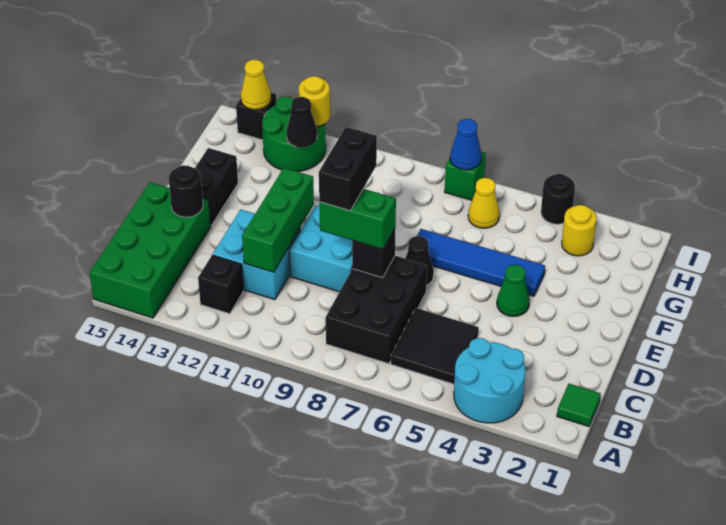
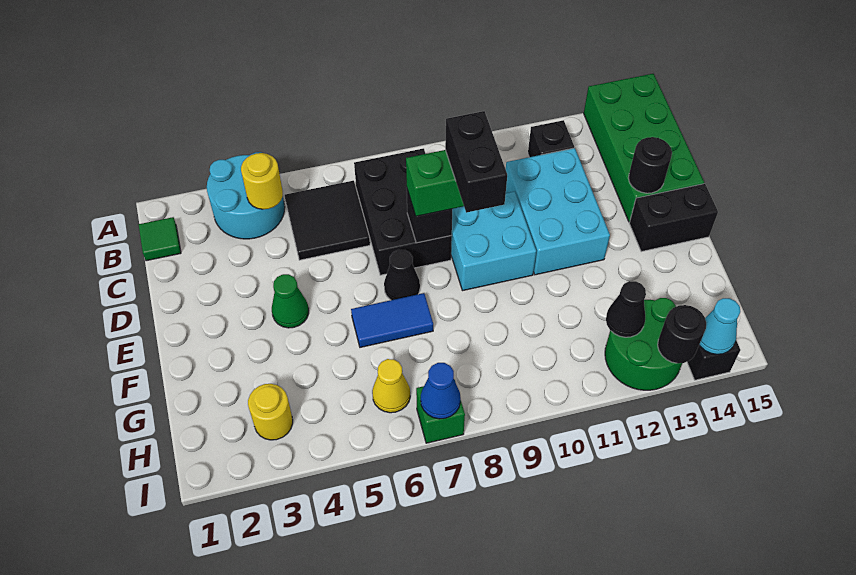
cyan brick C11:D12 level 1 -> cyan brick C11:E12 level 1
green brick C11:E11 level 2 -> none
black brick E14:F14 level 1 -> black brick E14:E15 level 1
blue tile F4:F7 level 1 -> blue tile F6:F7 level 1
black round brick I4 level 1 -> black round brick I13 level 2
yellow round brick I12 level 2 -> yellow round brick B4 level 2
yellow cone I14 level 2 -> cyan cone I14 level 2

